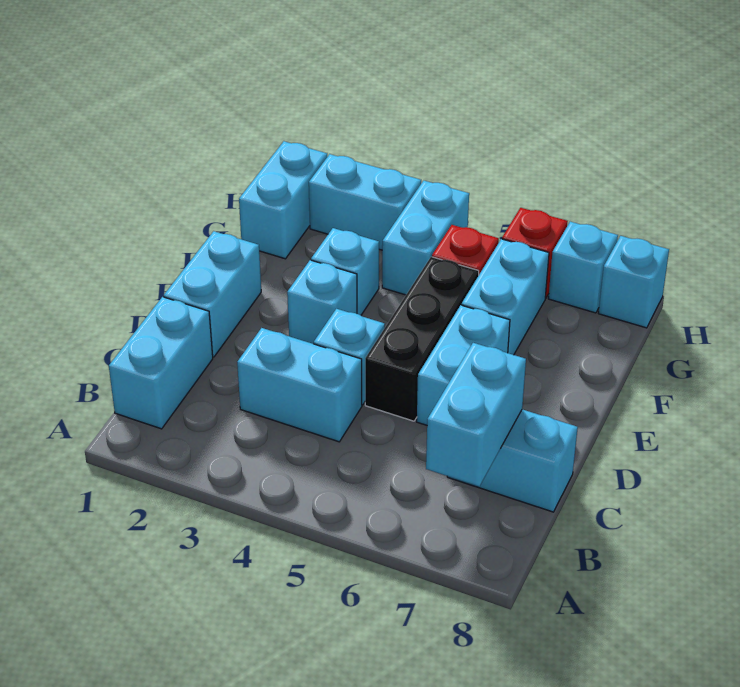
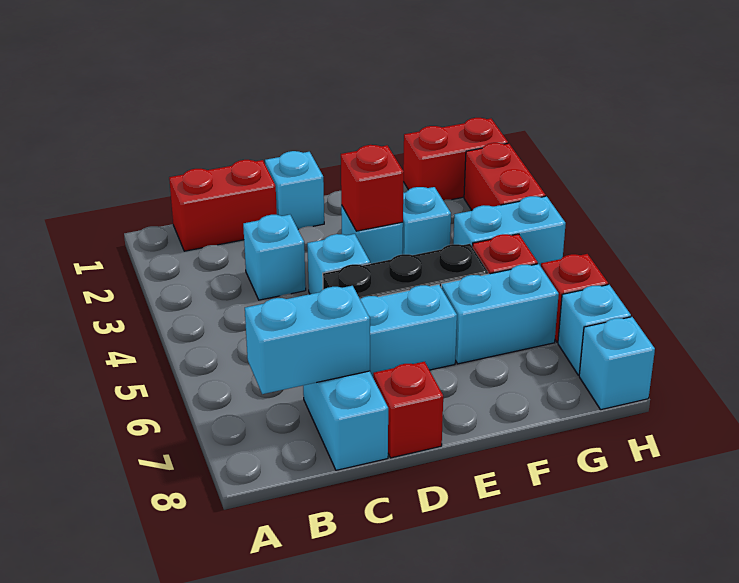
cyan brick B1:C1 level 1 -> red brick B1:C1 level 1
cyan brick C3:C4 level 1 -> cyan brick C3 level 1
cyan brick D1:E1 level 1 -> cyan brick D1 level 1
none -> red brick D8 level 1
none -> red brick E3 level 2
cyan brick G1:H1 level 1 -> red brick G1:H1 level 1
cyan brick H2:H3 level 1 -> red brick H2:H3 level 1

